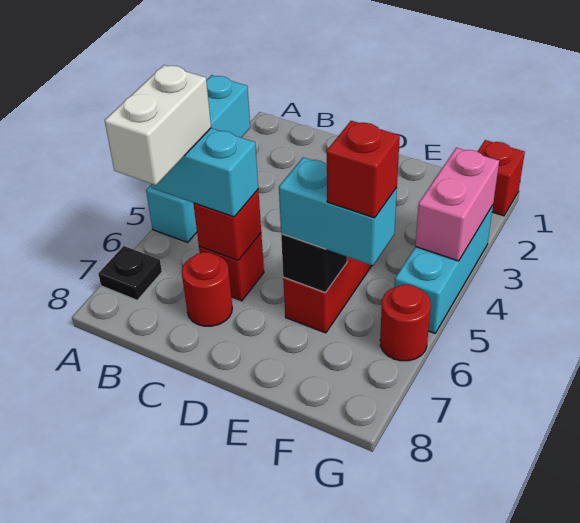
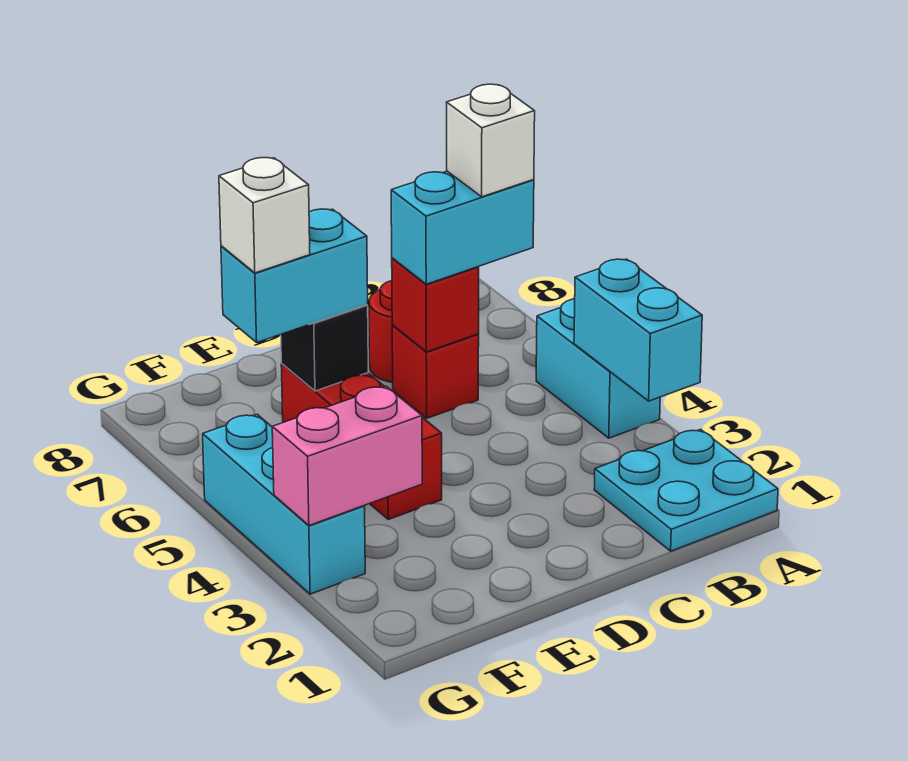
none -> cyan plate A1:B2 level 1
black plate A7 level 1 -> none
white brick B6:B7 level 4 -> white brick B6 level 4
red brick F6 level 4 -> white brick F6 level 4
red brick G1 level 1 -> none
pink brick G3:G4 level 2 -> pink brick F3:G3 level 2
red round brick G6 level 1 -> none

